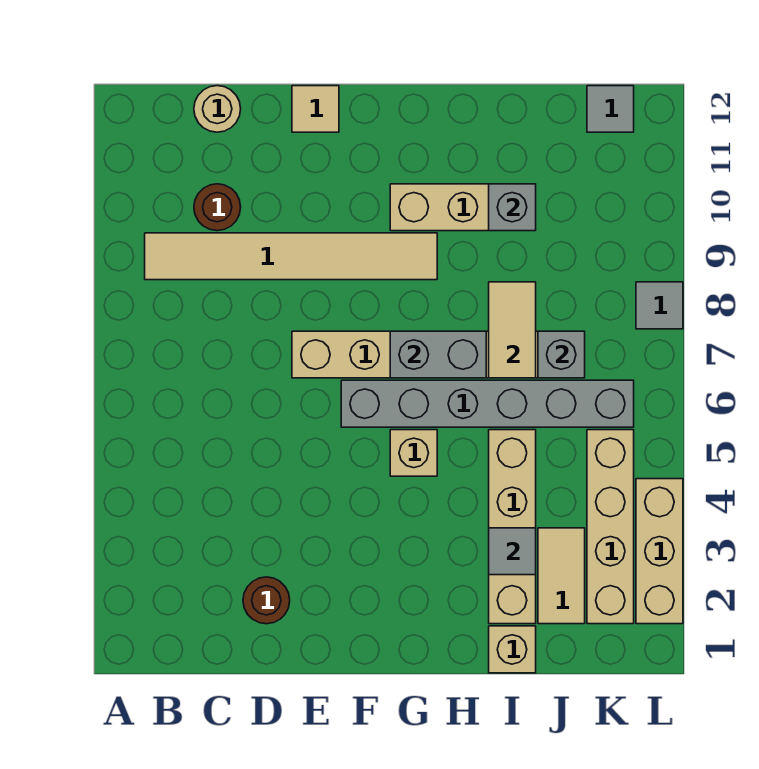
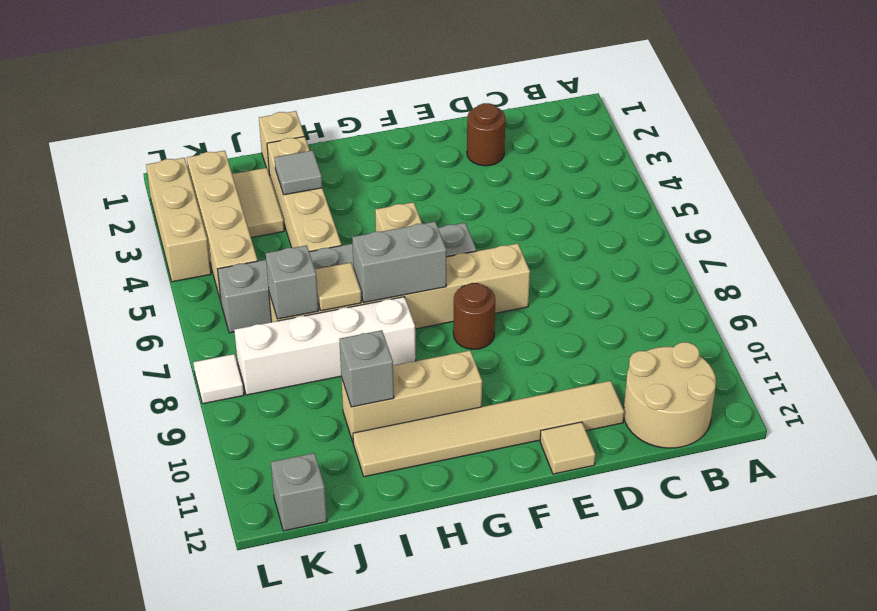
tan tile B9:G9 level 1 -> tan tile D11:I11 level 1
brown round brick C10 level 1 -> brown round brick F8 level 1
tan round brick C12 level 1 -> tan round brick B11:C12 level 1
none -> white brick H8:K8 level 1
tan tile I7:I8 level 2 -> tan tile I7 level 2
grey tile K12 level 1 -> grey brick K12 level 1
grey tile L8 level 1 -> white tile L8 level 1

